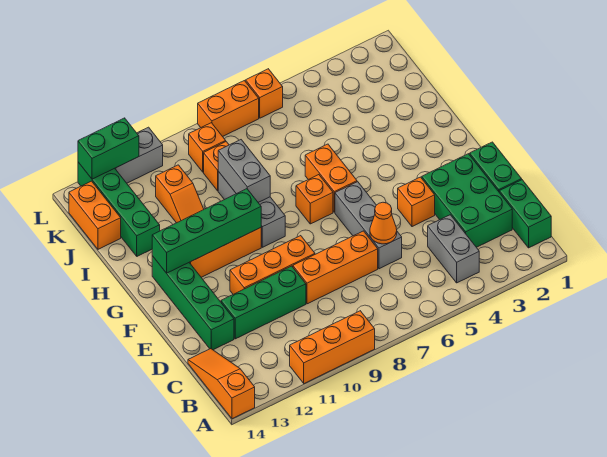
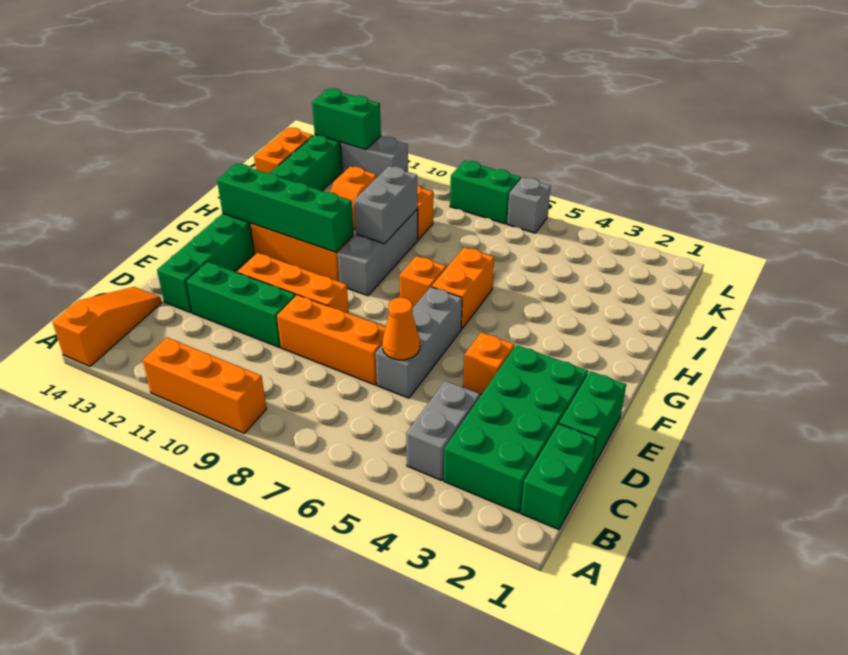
green brick C2:E3 level 1 -> green brick B2:E3 level 1
orange brick K9 level 1 -> none
orange brick L6 level 1 -> grey brick L6 level 1
orange brick L7:L8 level 1 -> green brick L7:L8 level 1

